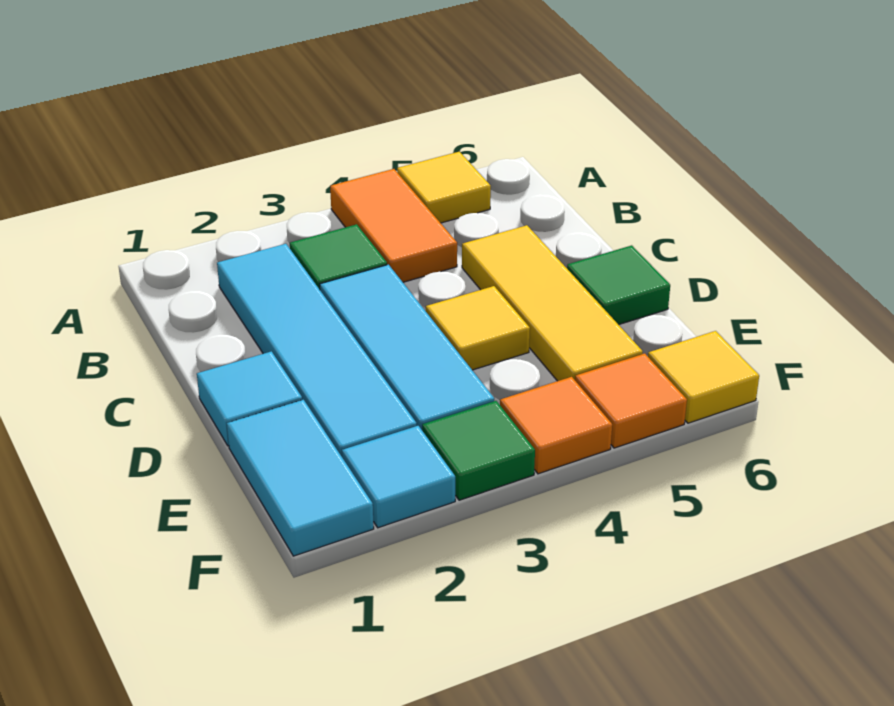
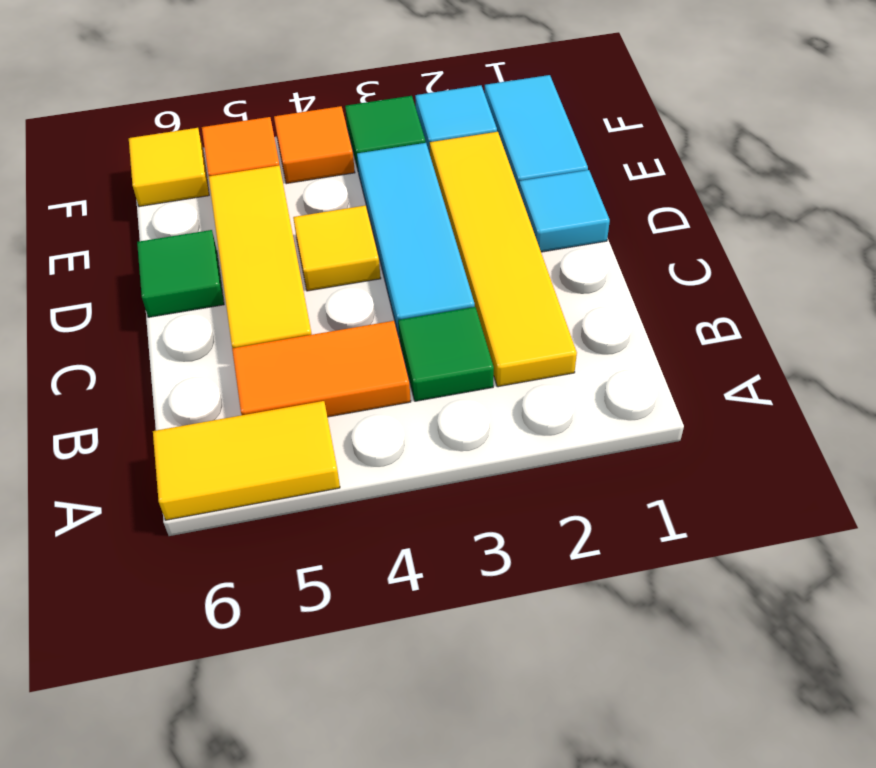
orange tile A4:B4 level 1 -> orange tile B4:B5 level 1
yellow tile A5 level 1 -> yellow tile A5:A6 level 1
cyan tile B2:E2 level 1 -> yellow tile B2:E2 level 1

